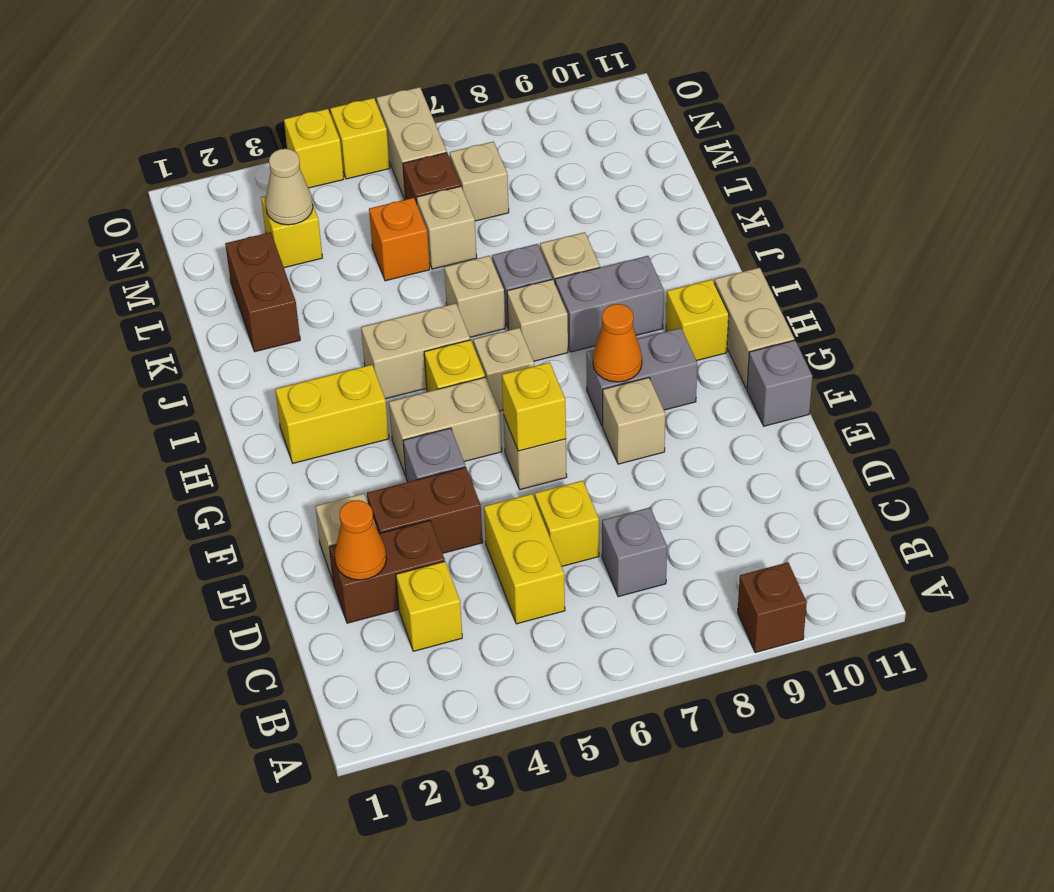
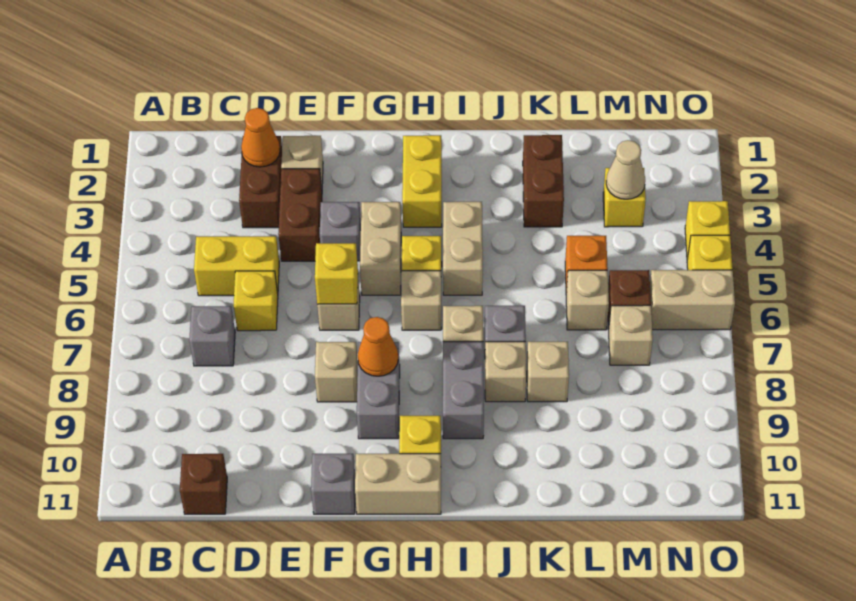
brown brick A9 level 1 -> brown brick C11 level 1
yellow brick C3 level 1 -> none
tan brick J6 level 1 -> tan brick K8 level 1
brown brick K2:L2 level 1 -> brown brick K2:K3 level 1

